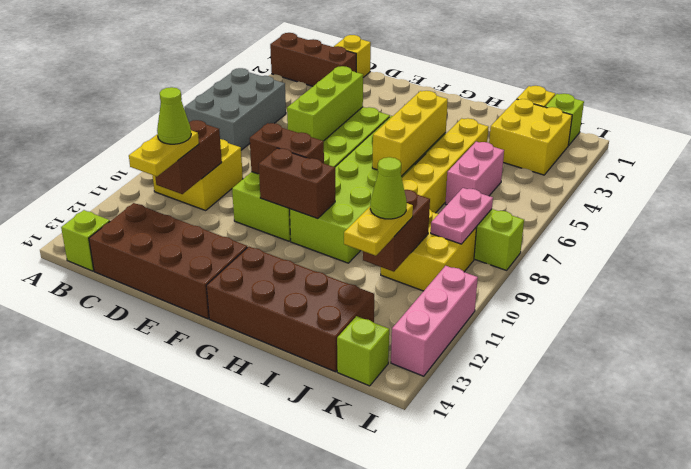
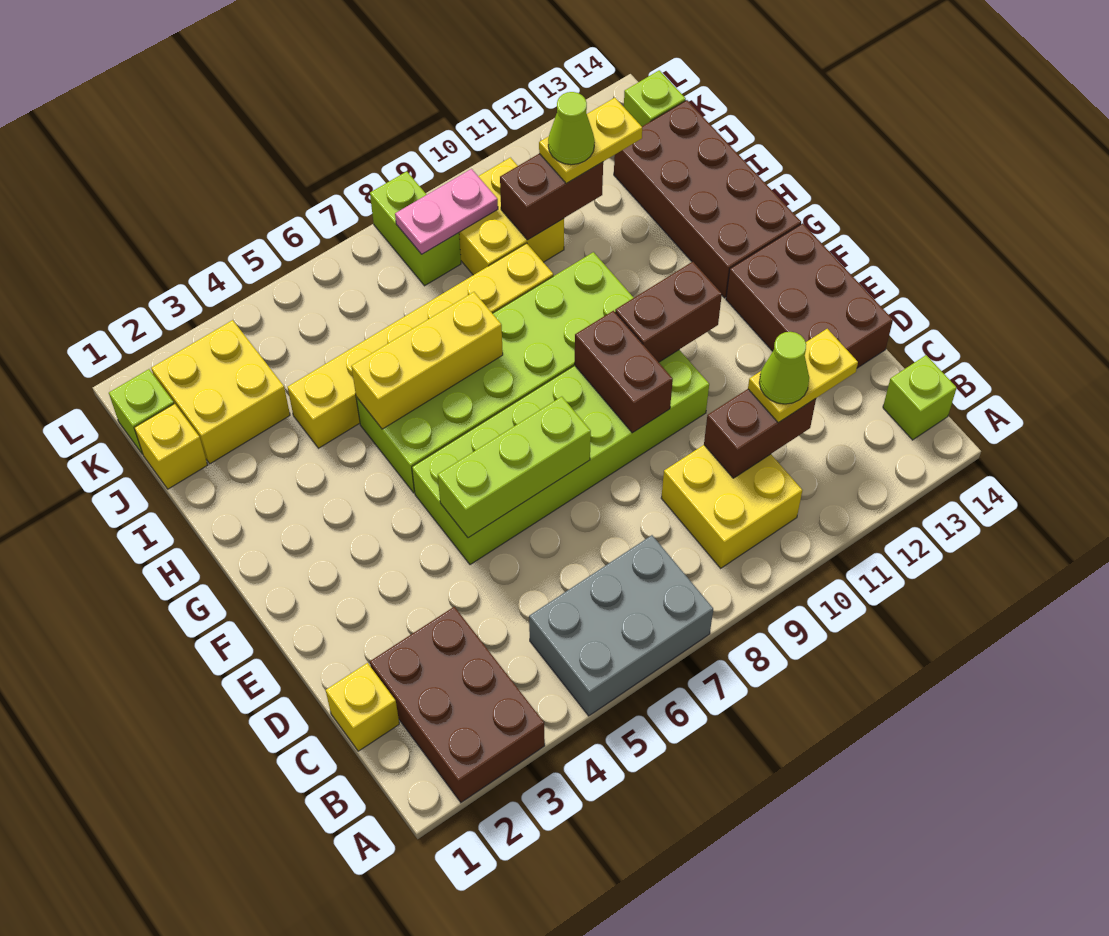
brown brick A2:C2 level 1 -> brown brick A2:C3 level 1
brown brick C13:F14 level 1 -> brown brick D13:F14 level 1
brown brick F10:G10 level 2 -> brown brick F10:F11 level 2
pink brick J5:J6 level 1 -> none
pink brick L11:L13 level 1 -> none

